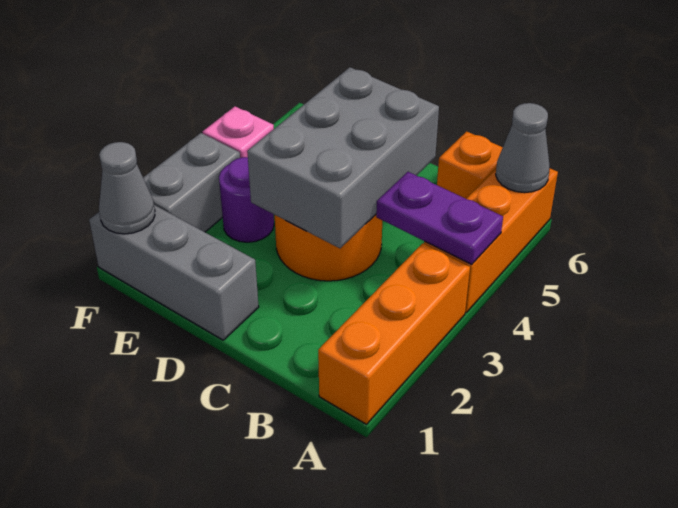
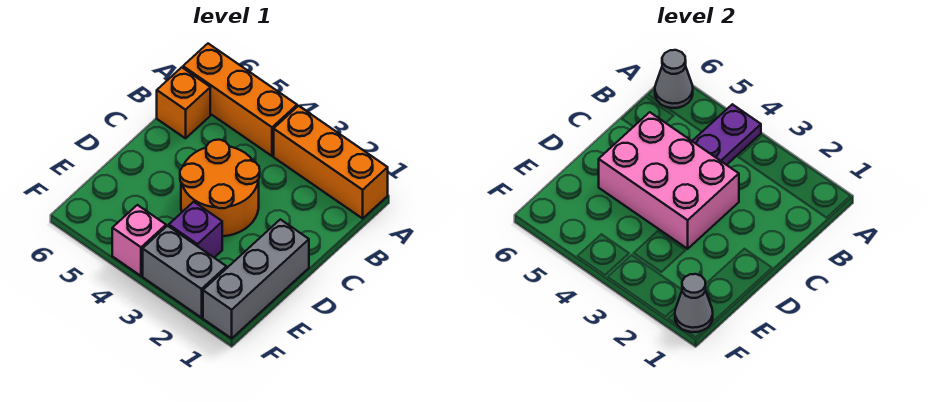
grey brick C3:D5 level 2 -> pink brick C3:D5 level 2
purple round brick E3 level 1 -> purple brick E3 level 1

